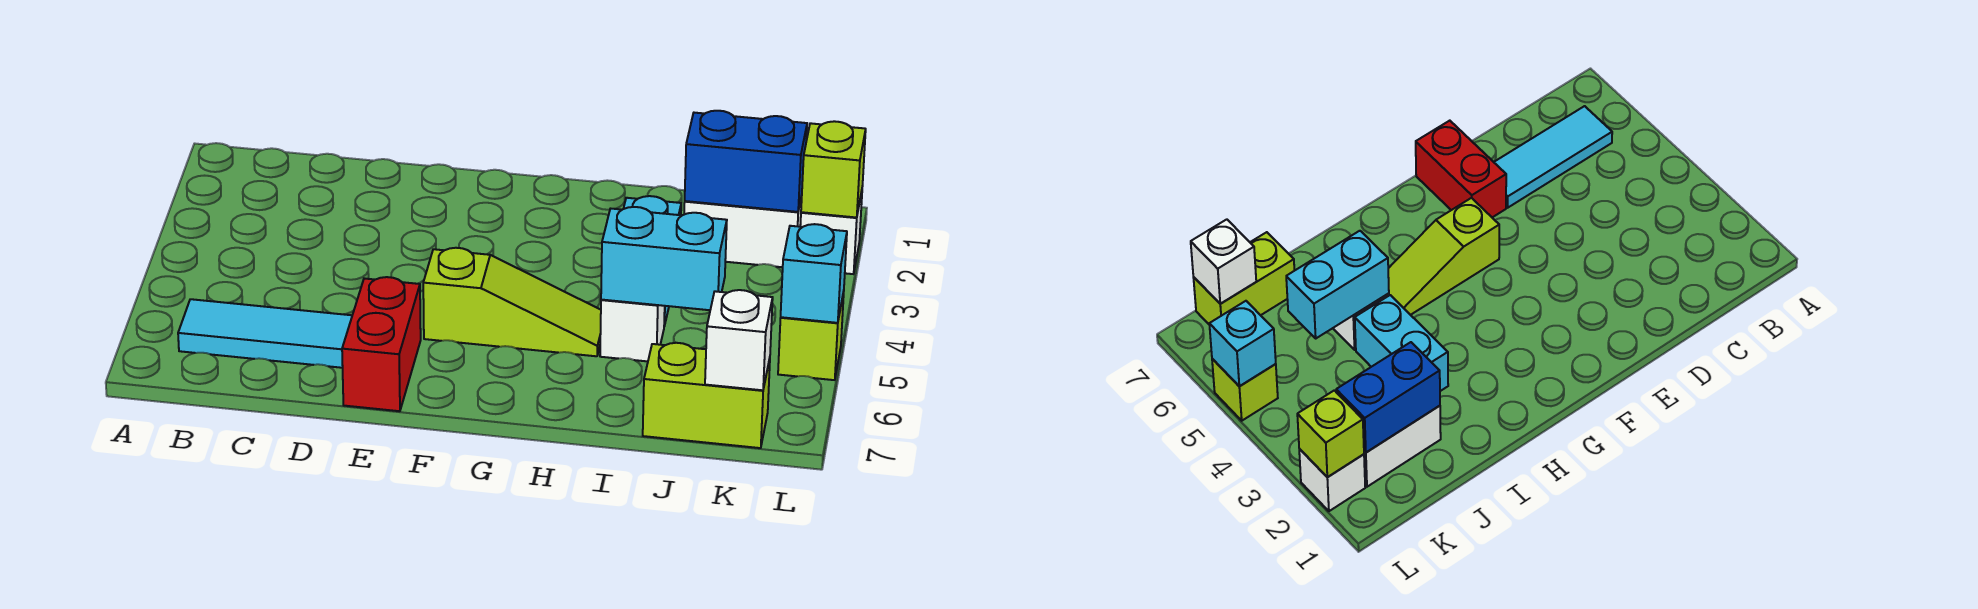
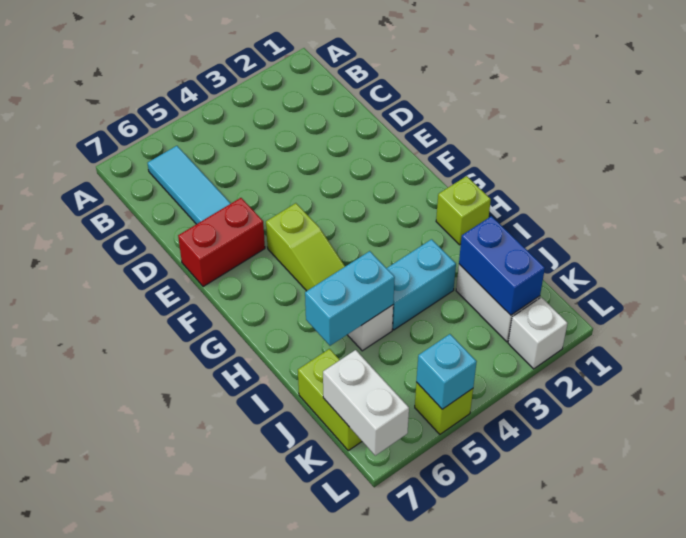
cyan brick I5:J5 level 2 -> cyan brick I5:I6 level 2
white brick K7 level 2 -> white brick K7:L7 level 2
lime brick L2 level 2 -> lime brick H1 level 1

